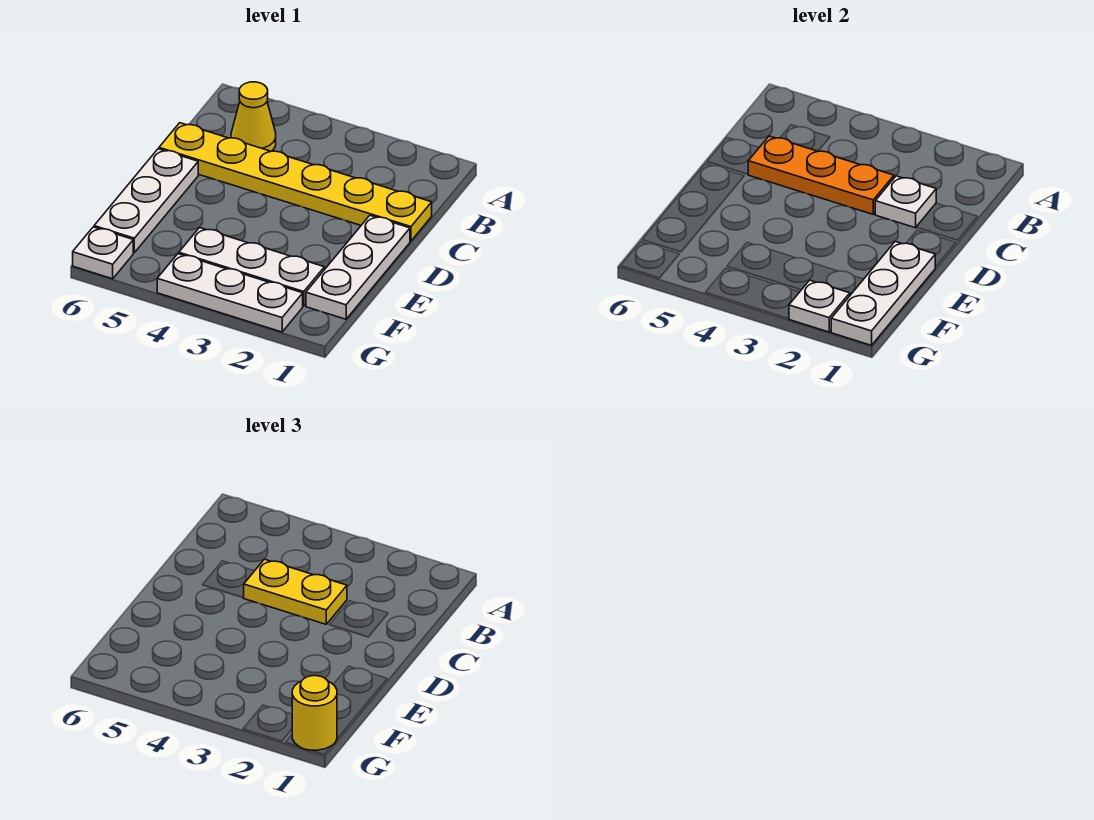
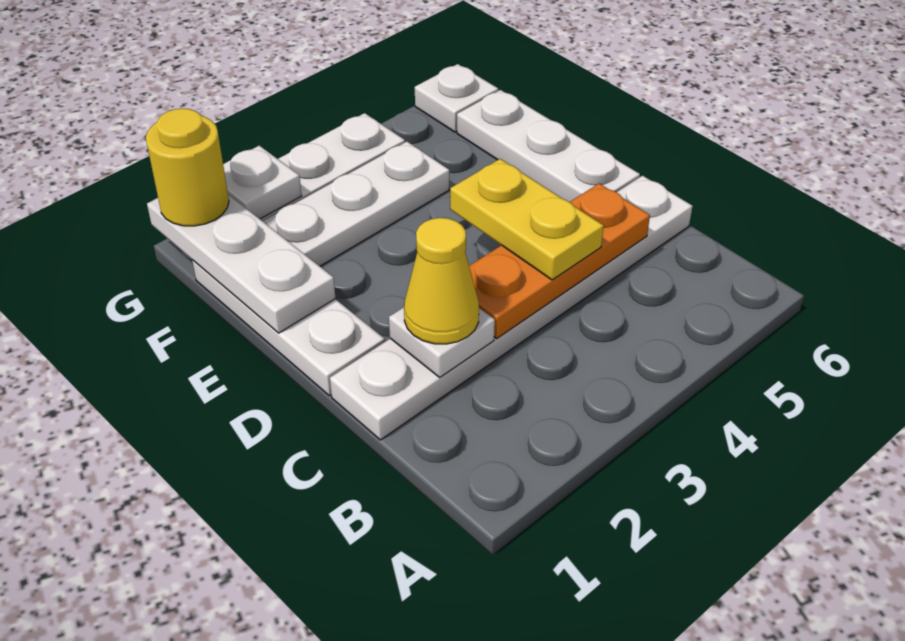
yellow cone B5 level 1 -> yellow cone C2 level 3
yellow plate C1:C6 level 1 -> white plate C1:C6 level 1
yellow plate C3:C4 level 3 -> yellow plate C4:D4 level 3

